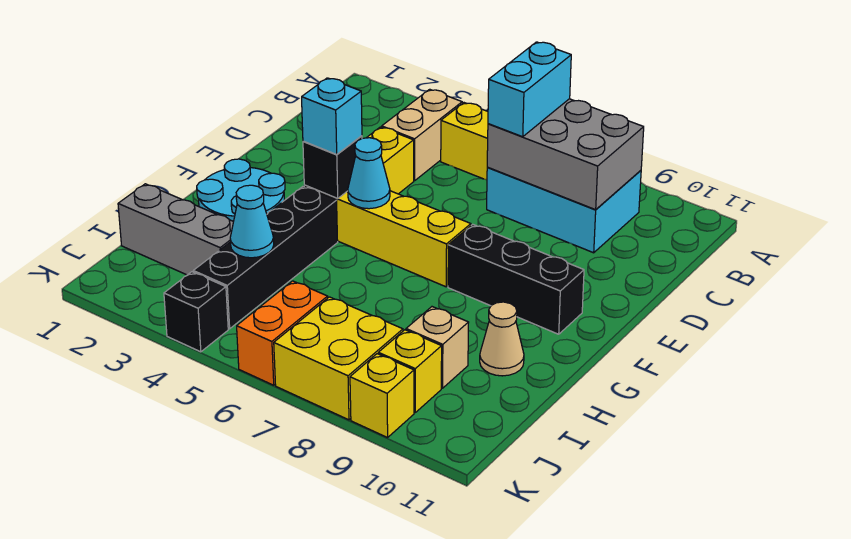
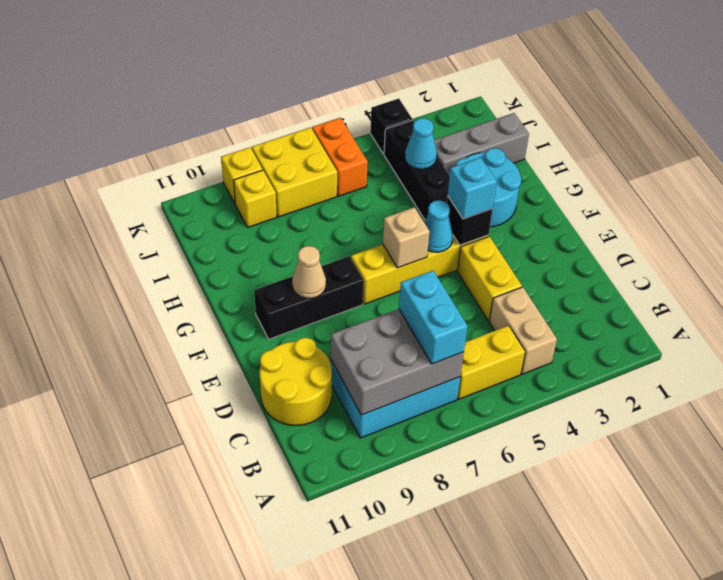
none -> yellow round brick C10:D11 level 1
tan cone H10 level 1 -> tan cone F9 level 2
tan brick I9 level 1 -> tan brick F6 level 2

